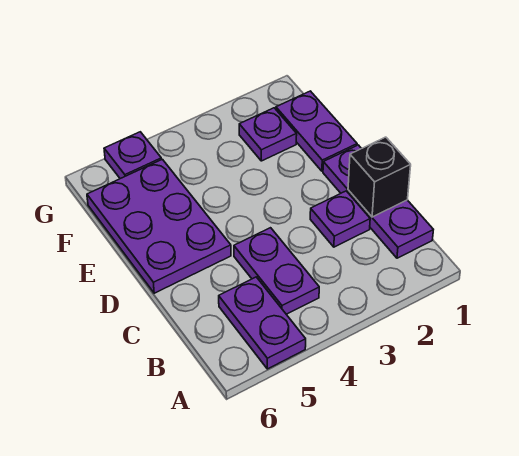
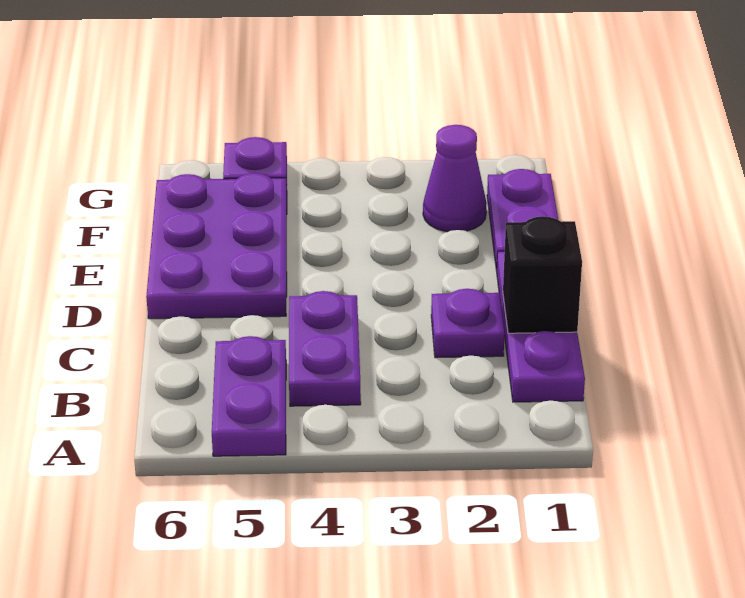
purple plate F2 level 1 -> purple cone F2 level 1

